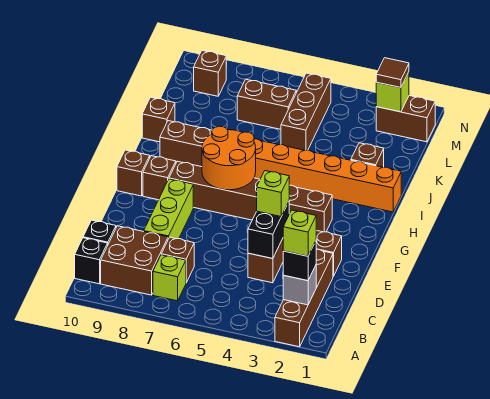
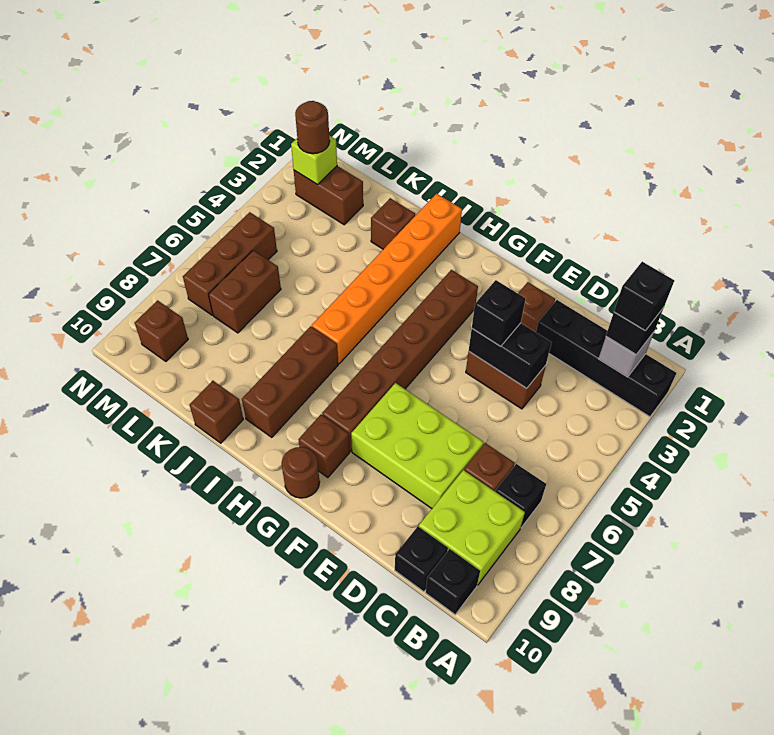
brown brick A2:D2 level 1 -> black brick A2:D2 level 1
lime brick B2 level 4 -> black brick B2 level 4
lime brick B7 level 1 -> black brick B7 level 1
brown brick B8:C9 level 1 -> lime brick B8:C9 level 1
lime brick D8:F8 level 1 -> lime brick D7:F8 level 1
lime brick E4 level 3 -> black brick E4 level 3
orange round brick G6:H7 level 2 -> none
brown brick G10 level 1 -> brown round brick G10 level 1
brown brick K5:M5 level 1 -> brown brick M5:M7 level 1
brown brick M1:M2 level 1 -> brown brick L2:M2 level 1
brown tile M2 level 3 -> brown round brick M2 level 3

